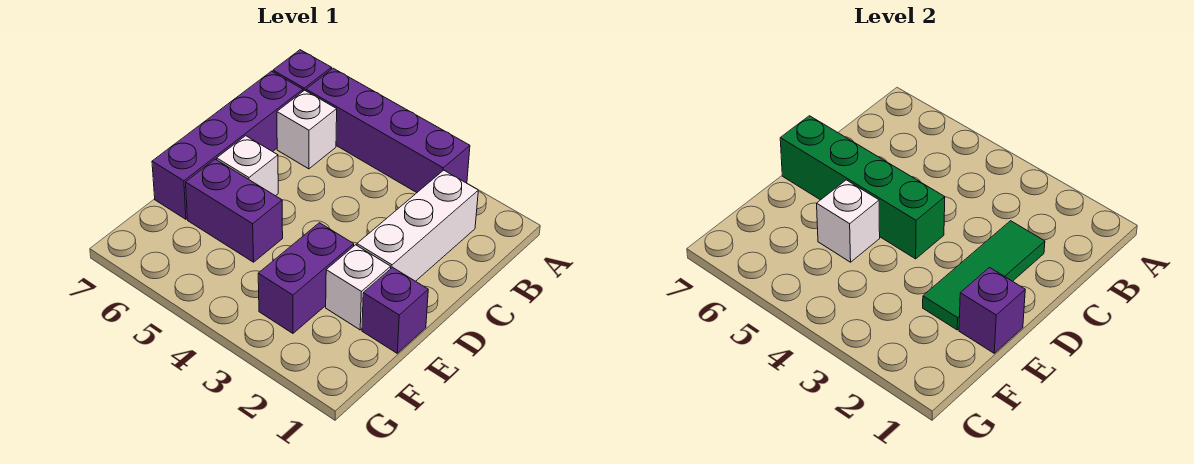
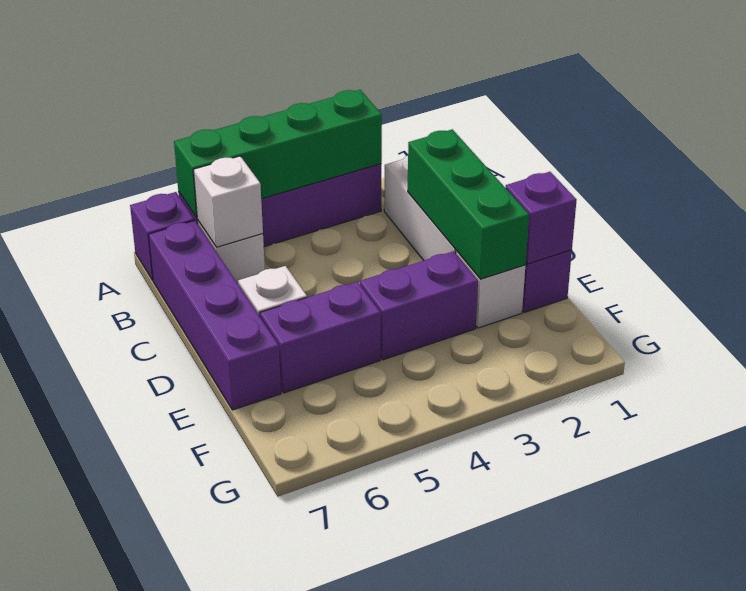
green tile C2:E2 level 2 -> green brick C2:E2 level 2
green brick D4:D7 level 2 -> green brick A3:A6 level 2
purple brick E3:F3 level 1 -> purple brick E3:E4 level 1
white brick E5 level 2 -> white brick B6 level 2

